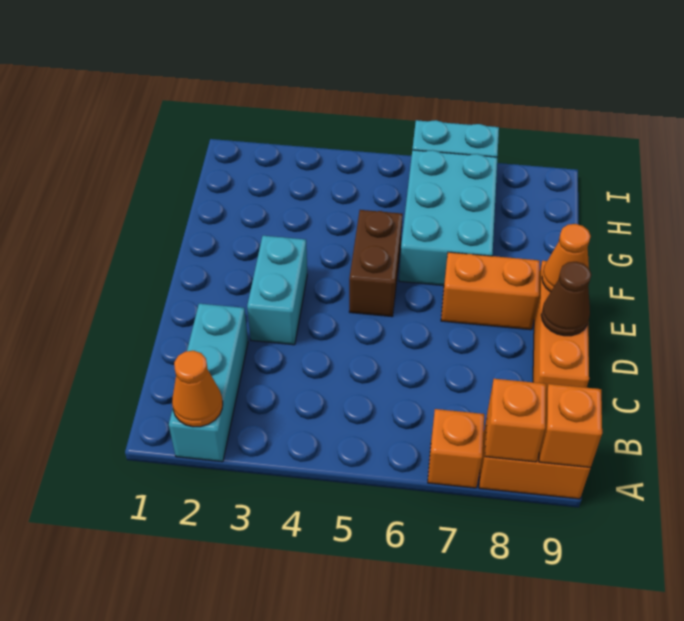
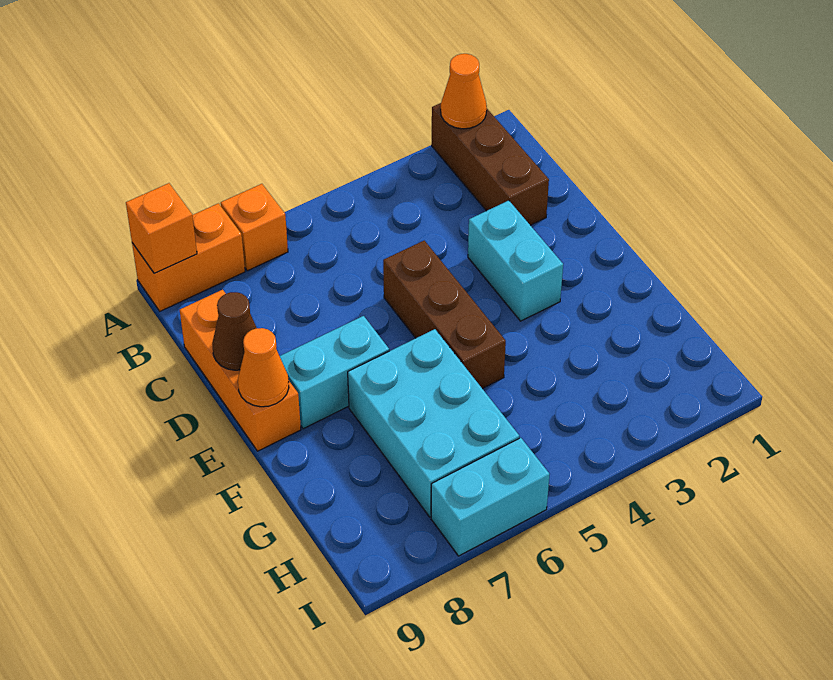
cyan brick A2:C2 level 1 -> brown brick A2:C2 level 1
orange brick A8 level 2 -> none
brown brick E5:F5 level 1 -> brown brick D5:F5 level 1
orange brick E7:E8 level 1 -> cyan brick E7:E8 level 1

